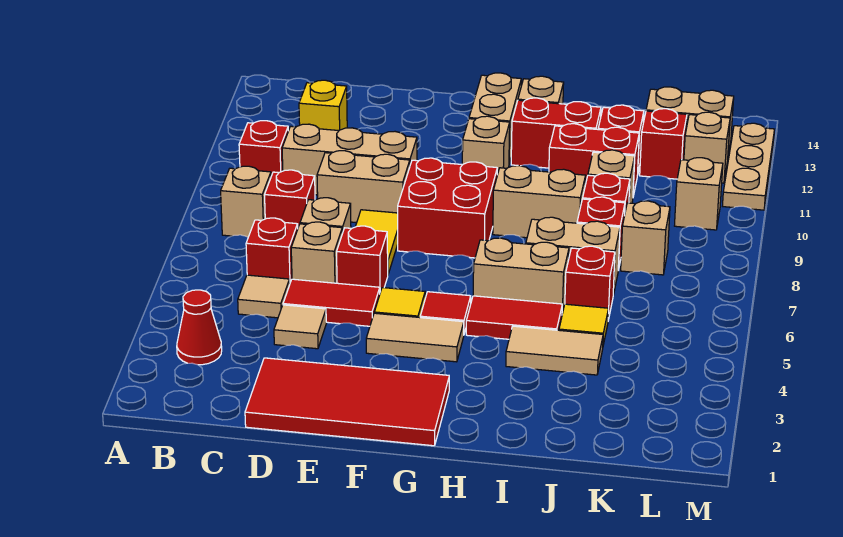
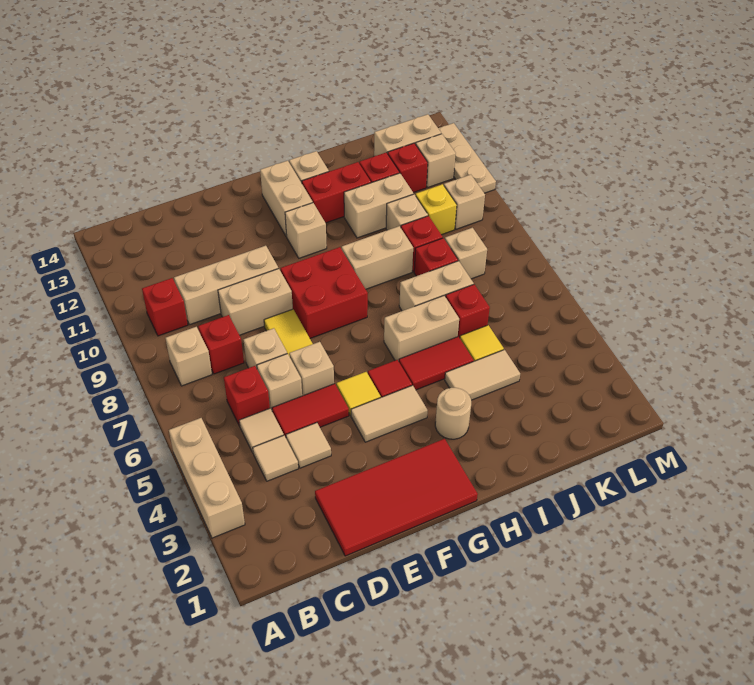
none -> tan brick A3:A5 level 1
red cone B3 level 1 -> none
none -> tan tile C4 level 1
yellow brick C12 level 1 -> yellow brick K10 level 1
red brick E6 level 1 -> tan brick E6 level 1
none -> tan round brick H3 level 1
red brick I11:J11 level 1 -> tan brick I11:J11 level 1

